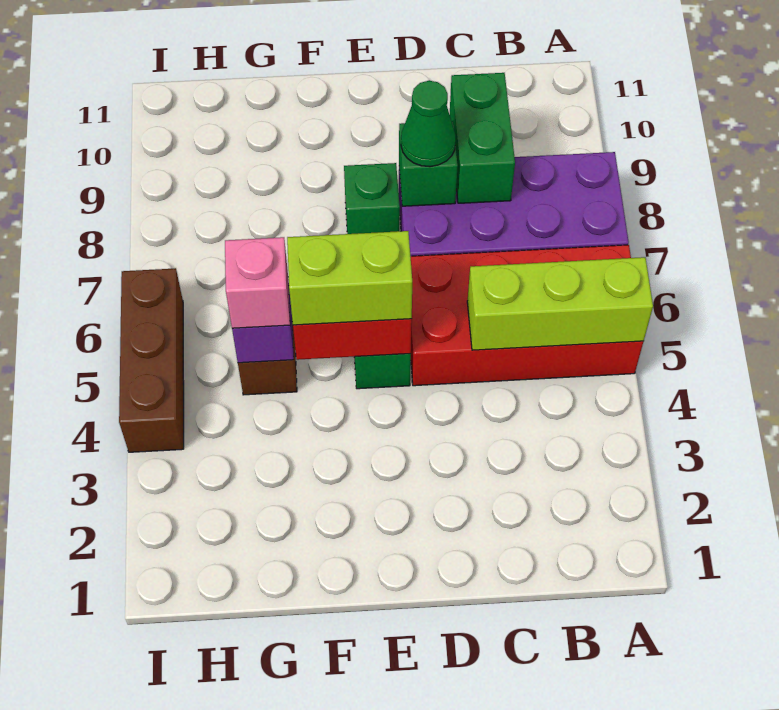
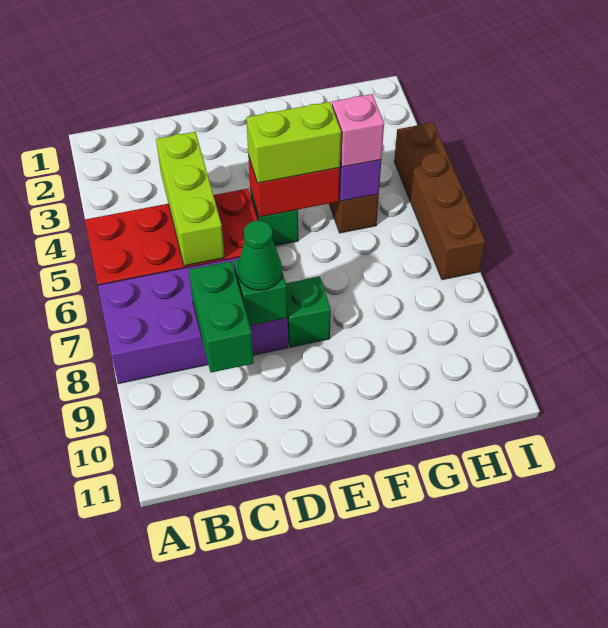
lime brick A5:C5 level 2 -> lime brick C4:C6 level 2
brown brick I4:I6 level 1 -> brown brick I4:I7 level 1

